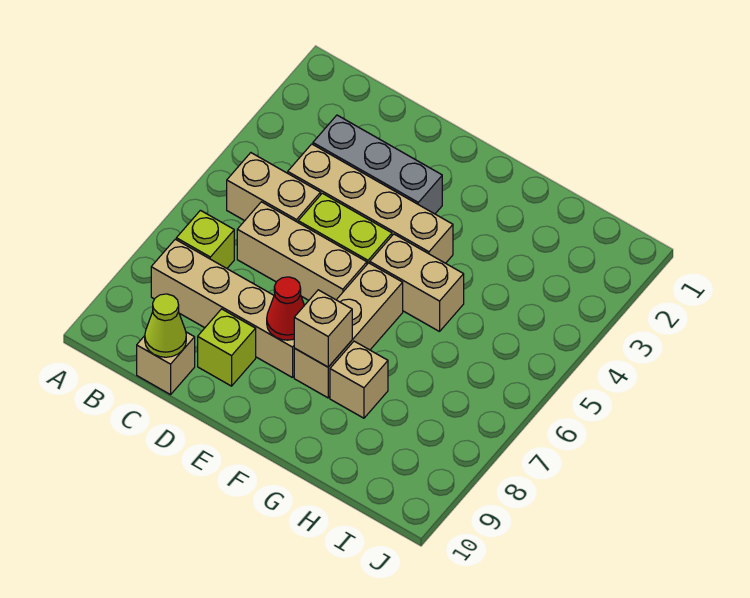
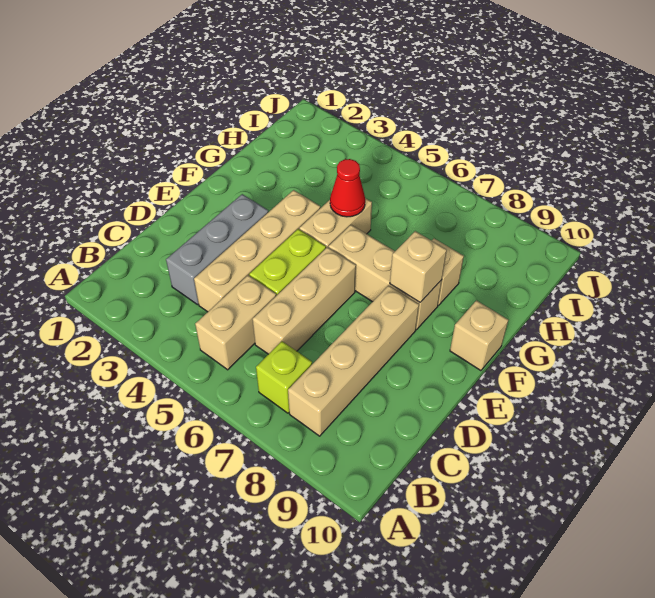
tan brick C10 level 1 -> tan brick F10 level 1
lime cone C10 level 2 -> none
lime brick D9 level 1 -> none
red cone E8 level 2 -> red cone G5 level 2

